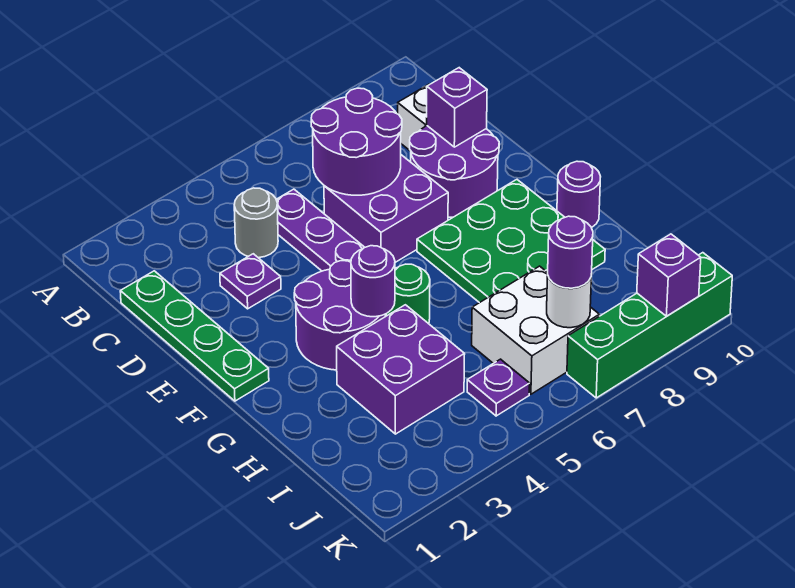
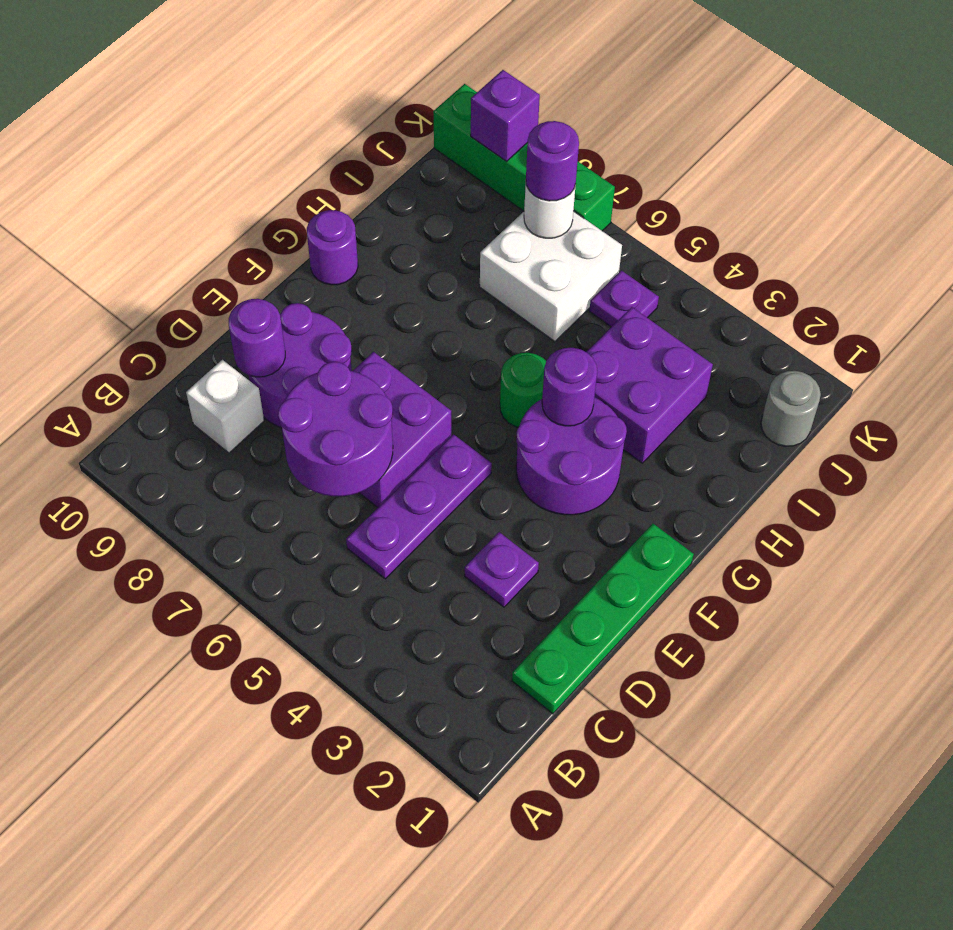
grey round brick C4 level 1 -> grey round brick J1 level 1
purple brick D9 level 2 -> purple round brick D9 level 2
green plate F7:H9 level 1 -> none

